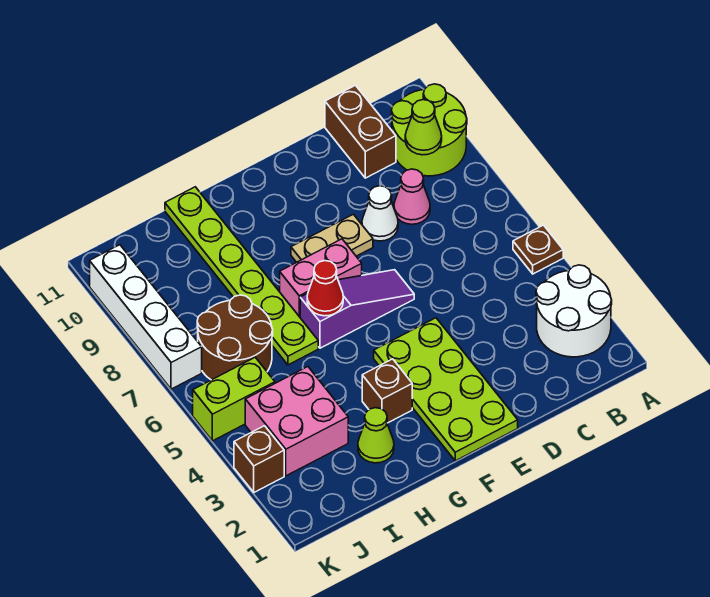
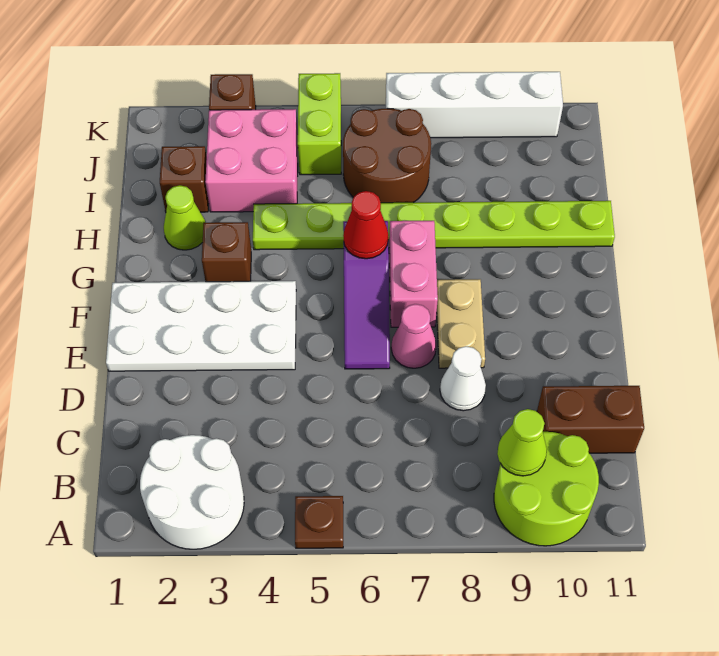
pink cone C8 level 1 -> pink cone E7 level 1
lime plate E1:F4 level 1 -> white plate E1:F4 level 1
lime plate H6:H11 level 1 -> lime plate H4:H11 level 1
none -> brown brick I2 level 1

